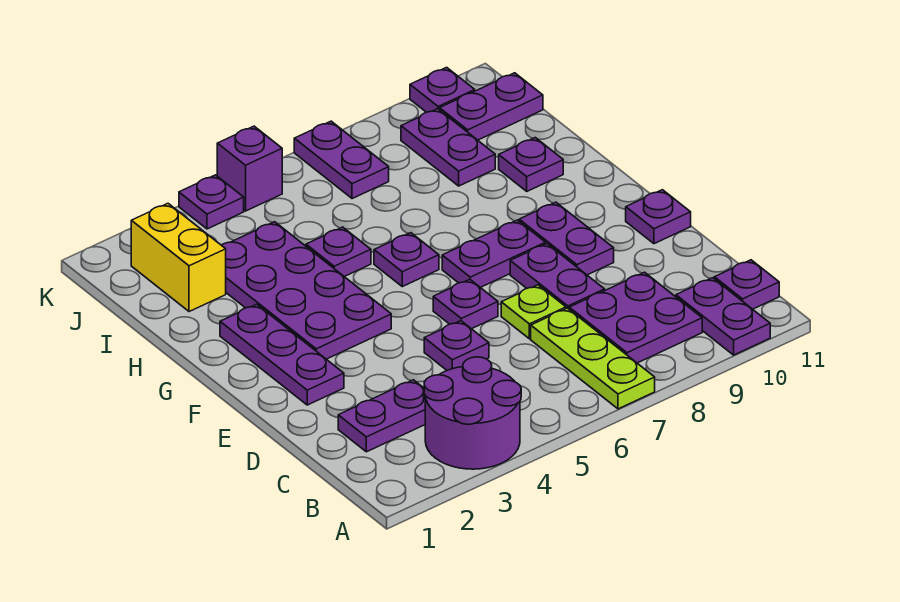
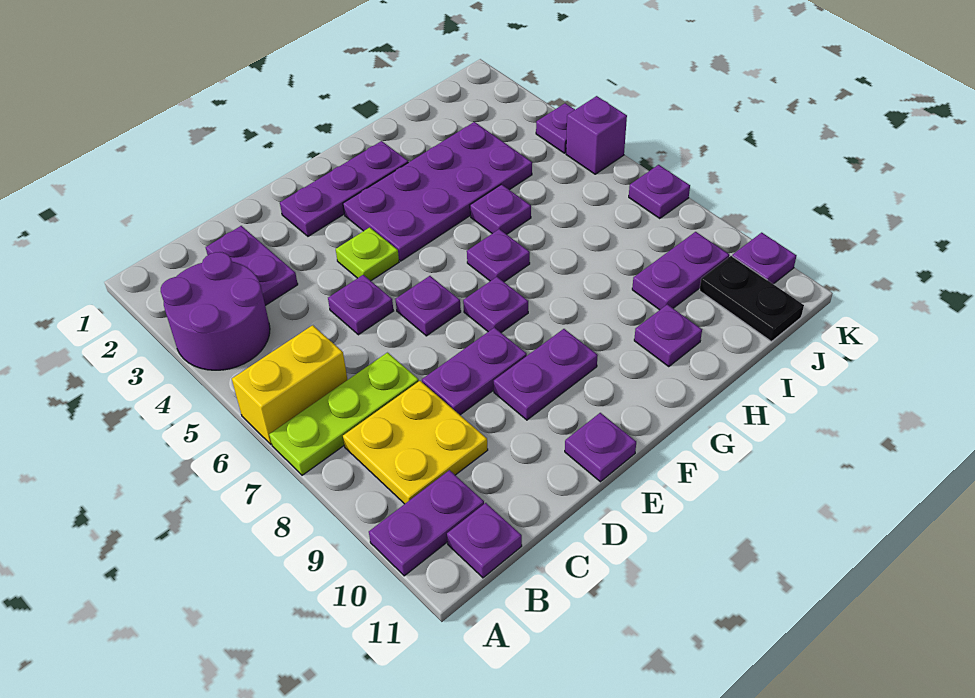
purple plate B8:C9 level 1 -> yellow plate B8:C9 level 1
lime plate D7 level 1 -> lime plate E4 level 1
purple plate F7:F8 level 1 -> purple plate F7 level 1
yellow brick I2:J2 level 1 -> yellow brick A6:B6 level 1
purple plate J7:K7 level 1 -> purple plate K7 level 1
purple plate J10:J11 level 1 -> black plate J10:J11 level 1

